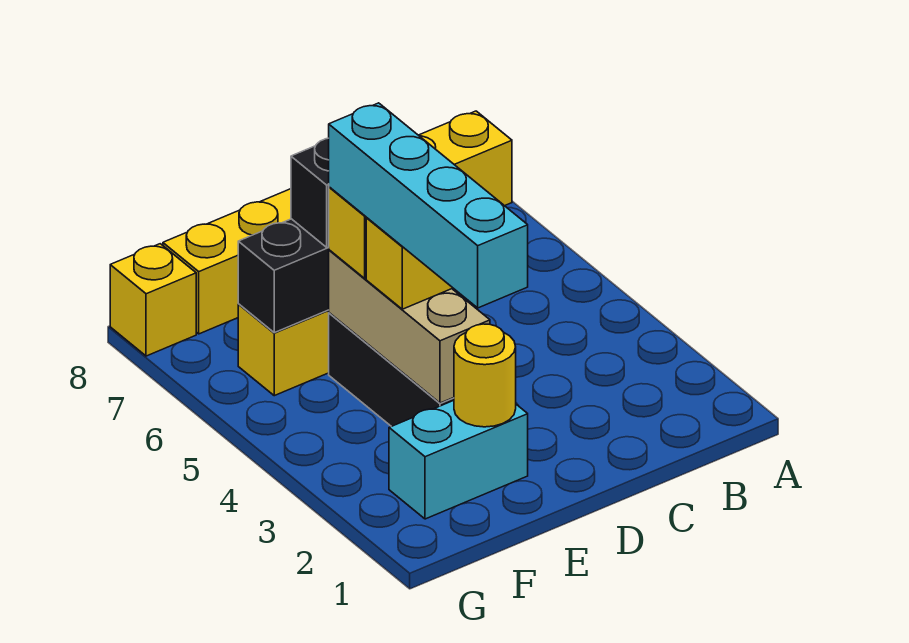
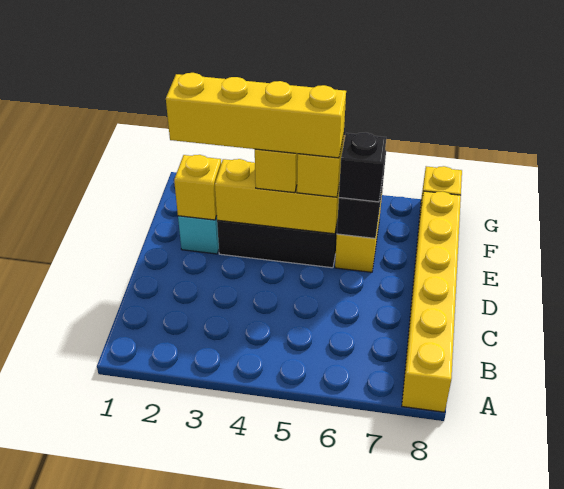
yellow round brick E2 level 2 -> yellow brick E2 level 2
cyan brick E2:E5 level 4 -> yellow brick E2:E5 level 4
tan brick E3:E5 level 2 -> yellow brick E3:E5 level 2

